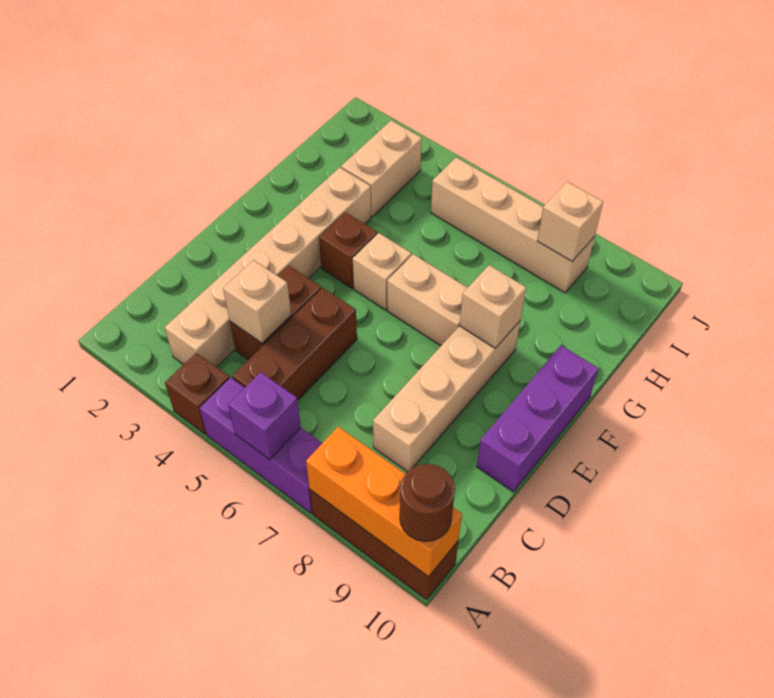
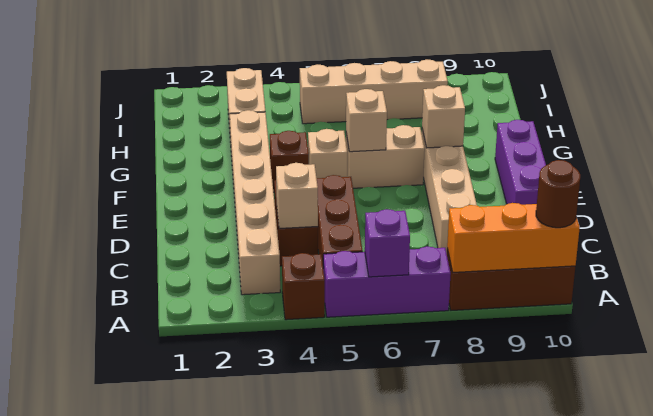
tan brick I8 level 2 -> tan brick F6 level 2

